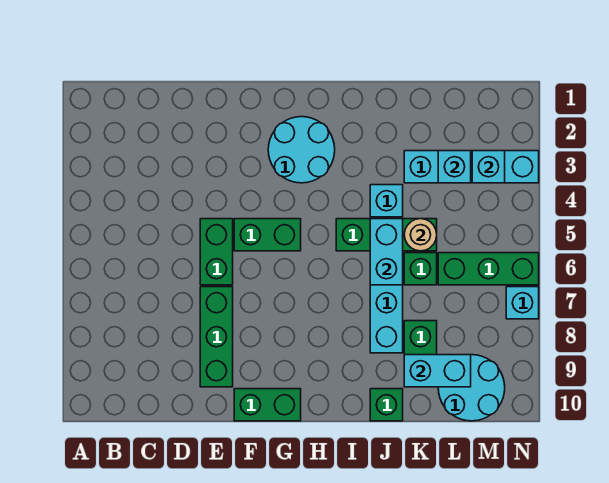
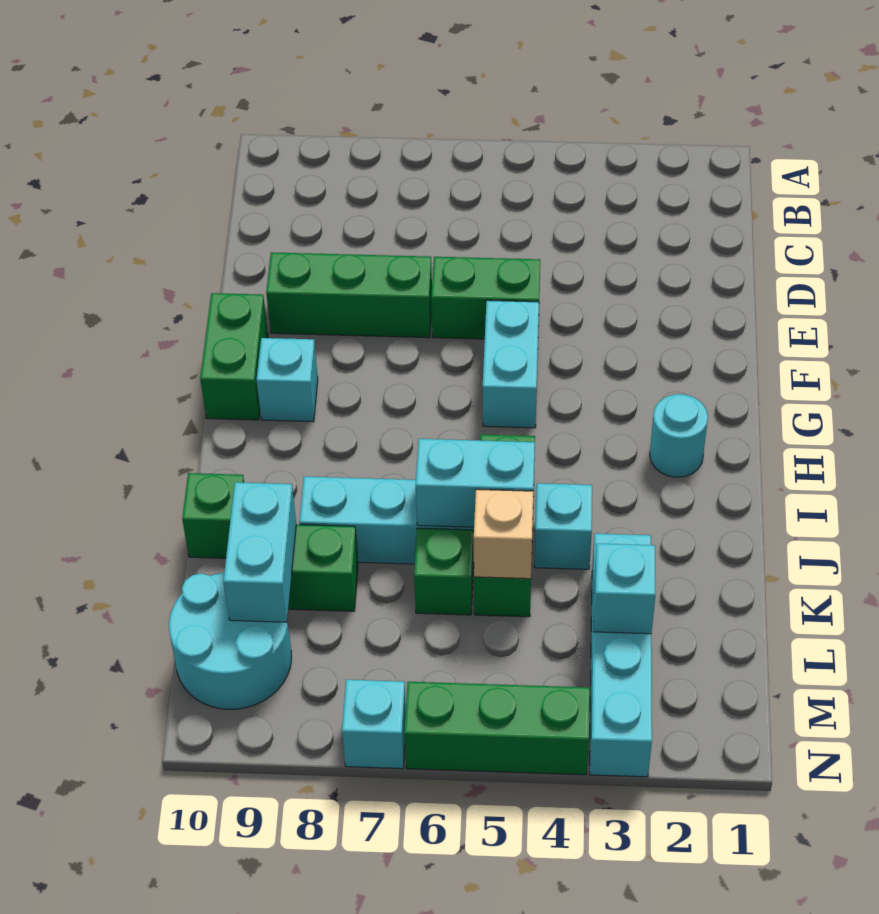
green brick F5:G5 level 1 -> cyan brick F5:G5 level 1
cyan round brick G2:H3 level 1 -> cyan round brick H2 level 1
tan round brick K5 level 2 -> tan brick K5 level 2
green brick L6:N6 level 1 -> green brick N4:N6 level 1
cyan brick M3 level 2 -> cyan brick G9 level 1

